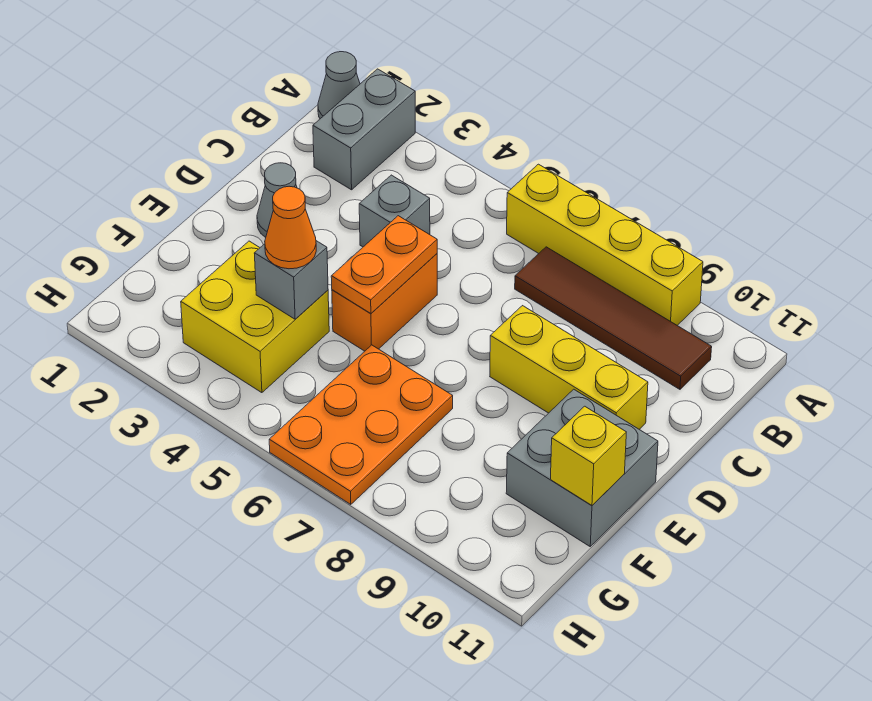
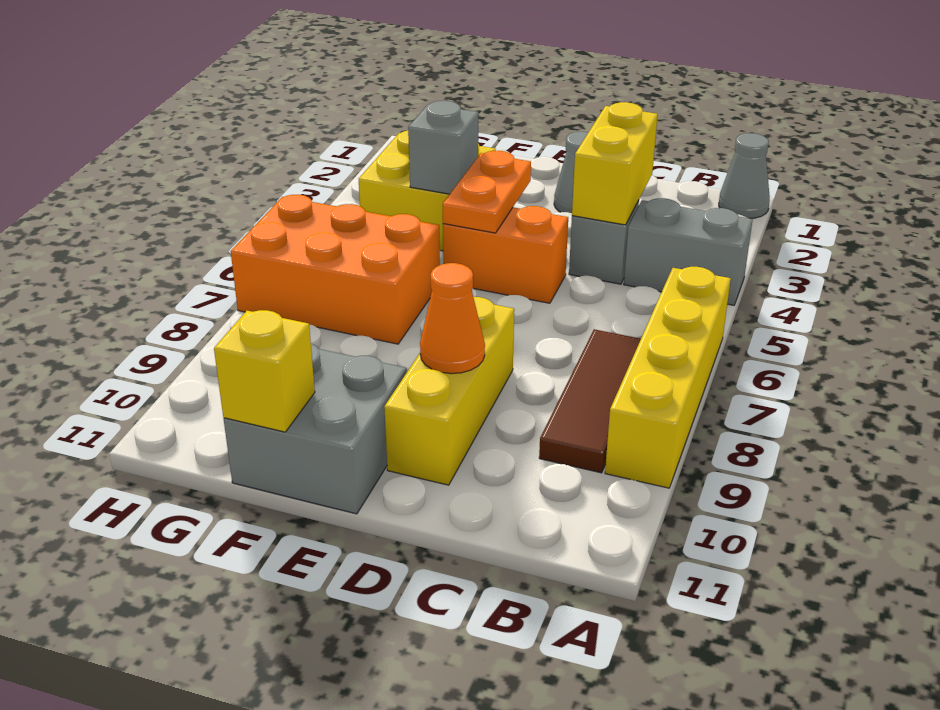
grey brick A2:B2 level 1 -> grey brick A4:B4 level 1
brown tile B7:B10 level 1 -> brown tile B7:B9 level 1
none -> yellow brick C3:C4 level 2
orange plate D5:E5 level 2 -> orange plate E4:E5 level 2
orange cone F4 level 3 -> orange cone D9 level 2
orange plate F6:H7 level 1 -> orange brick F6:H7 level 1

